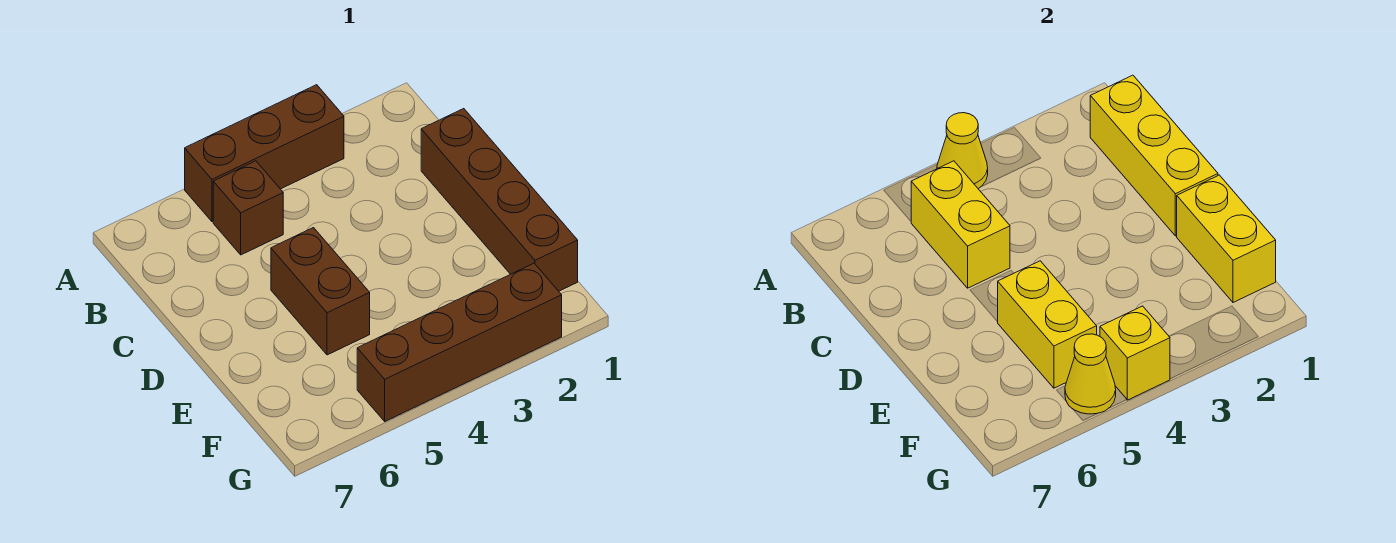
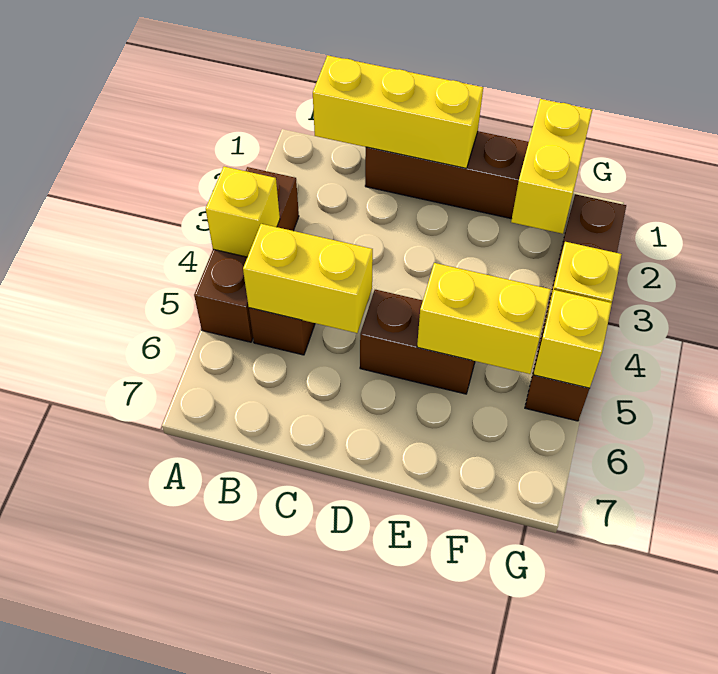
yellow cone A4 level 2 -> yellow brick A4 level 2
yellow brick E1:F1 level 2 -> yellow brick F1:F2 level 2
yellow cone G5 level 2 -> yellow brick G5 level 2

